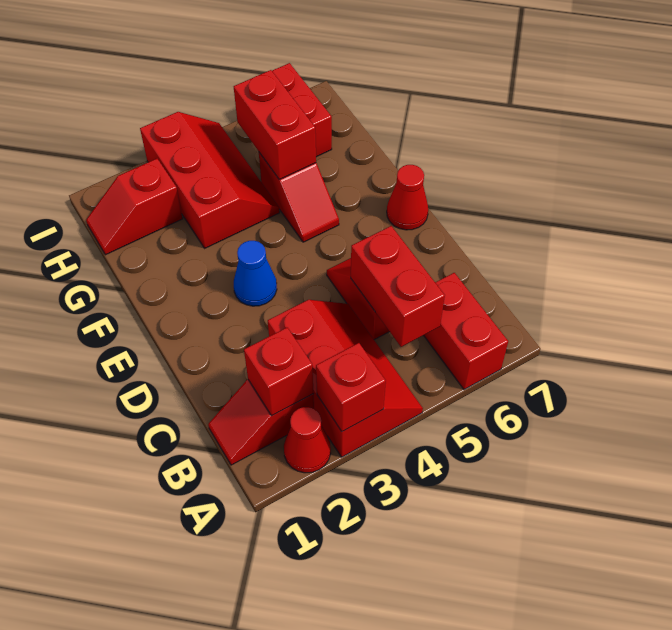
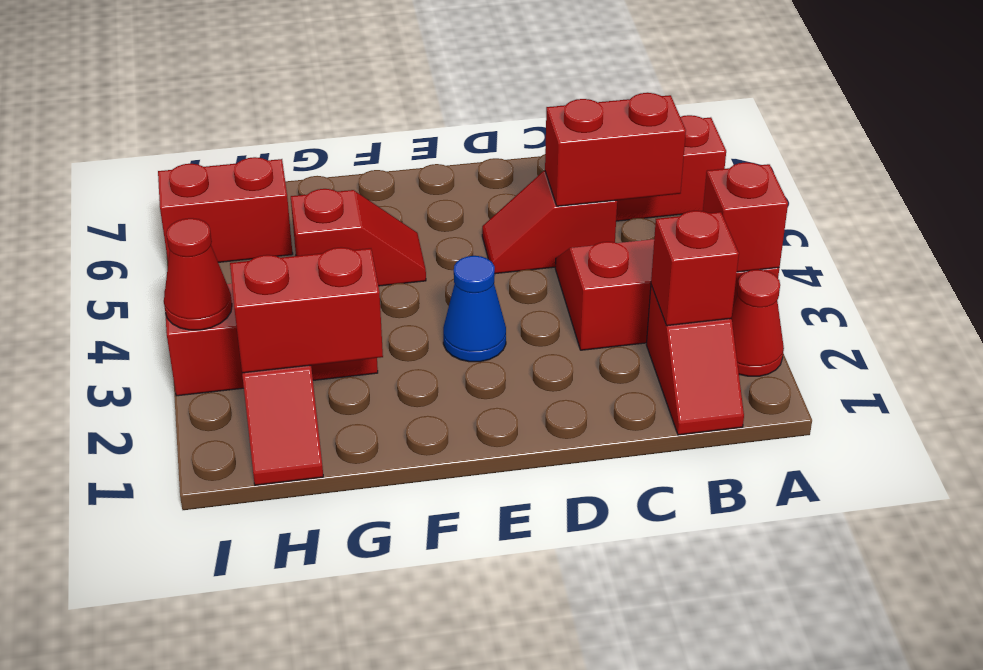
red cone E7 level 1 -> red cone I3 level 2
red brick G5:H5 level 2 -> red brick G2:H2 level 2

